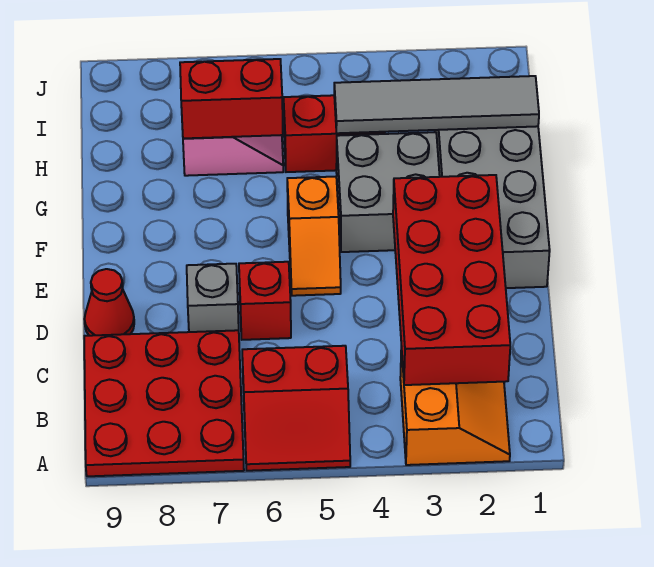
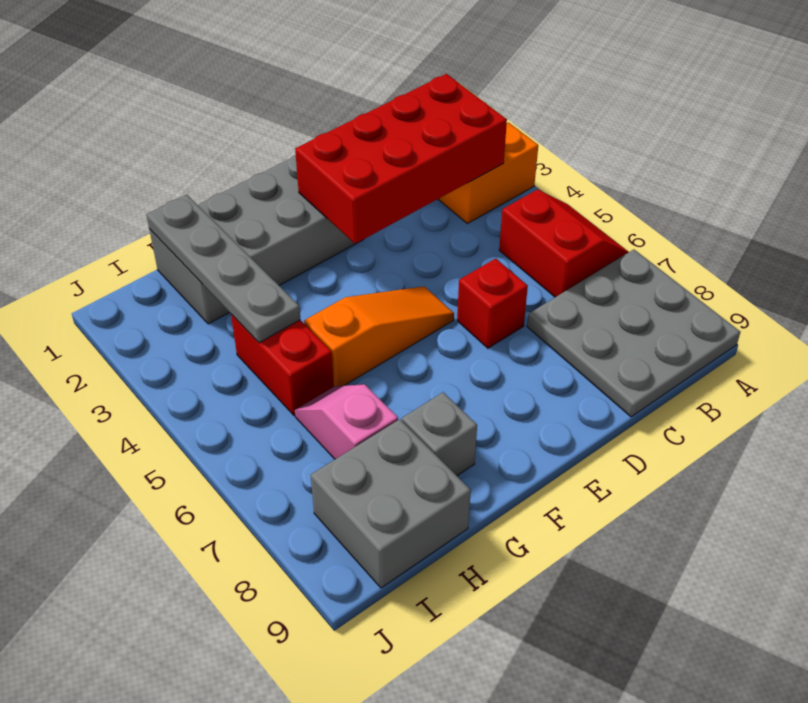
red plate A7:C9 level 1 -> grey plate A7:C9 level 1
grey brick D7 level 1 -> grey brick G8 level 1
red cone D9 level 1 -> none
orange slope E5:F5 level 1 top F -> orange slope E5:G5 level 1 top G
grey brick F3:G4 level 1 -> grey brick H8:I9 level 1
grey tile H1:H4 level 2 -> grey plate H1:H4 level 2
red brick H6:H7 level 2 -> none

